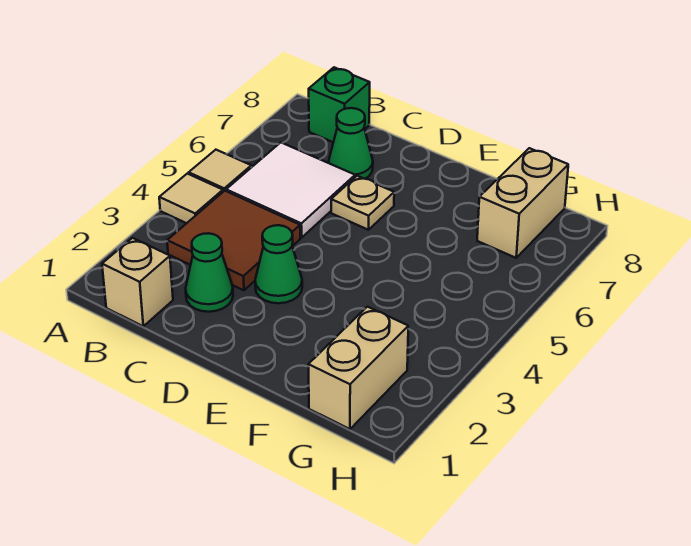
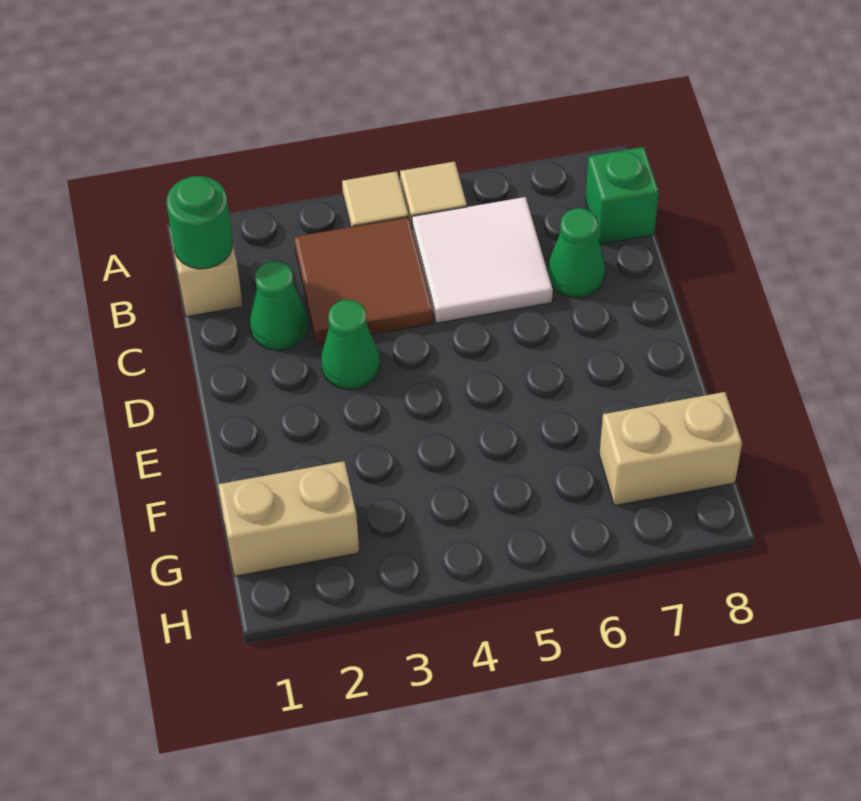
none -> green round brick B1 level 2
tan plate D6 level 1 -> none

